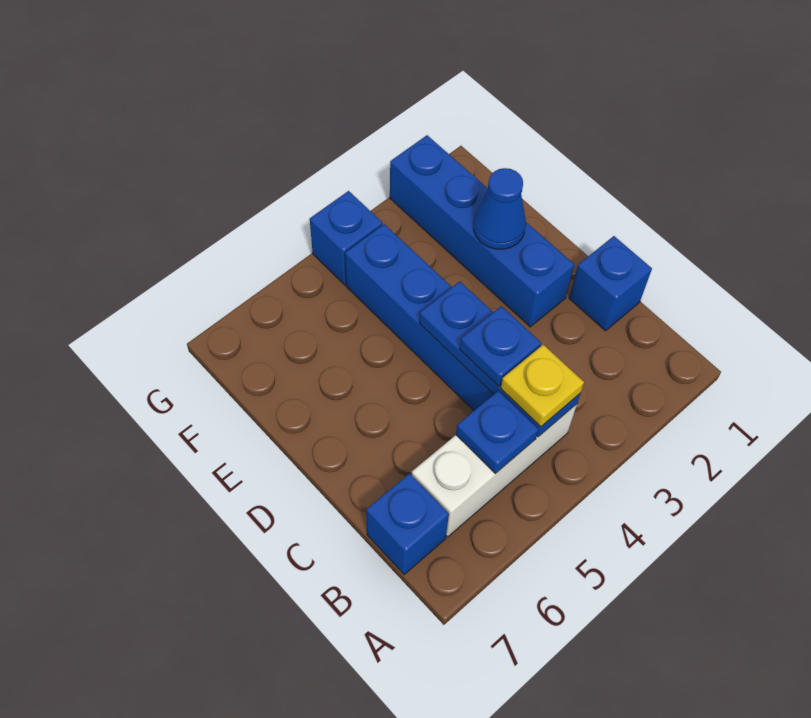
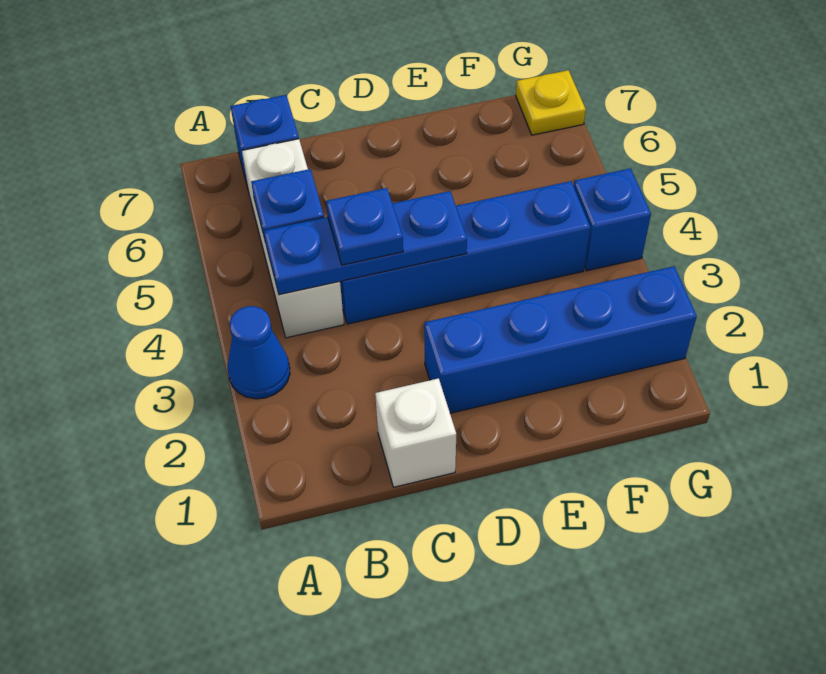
yellow plate B4 level 3 -> yellow plate G7 level 1
blue brick C1 level 1 -> white brick C1 level 1
blue cone E2 level 2 -> blue cone A3 level 1

